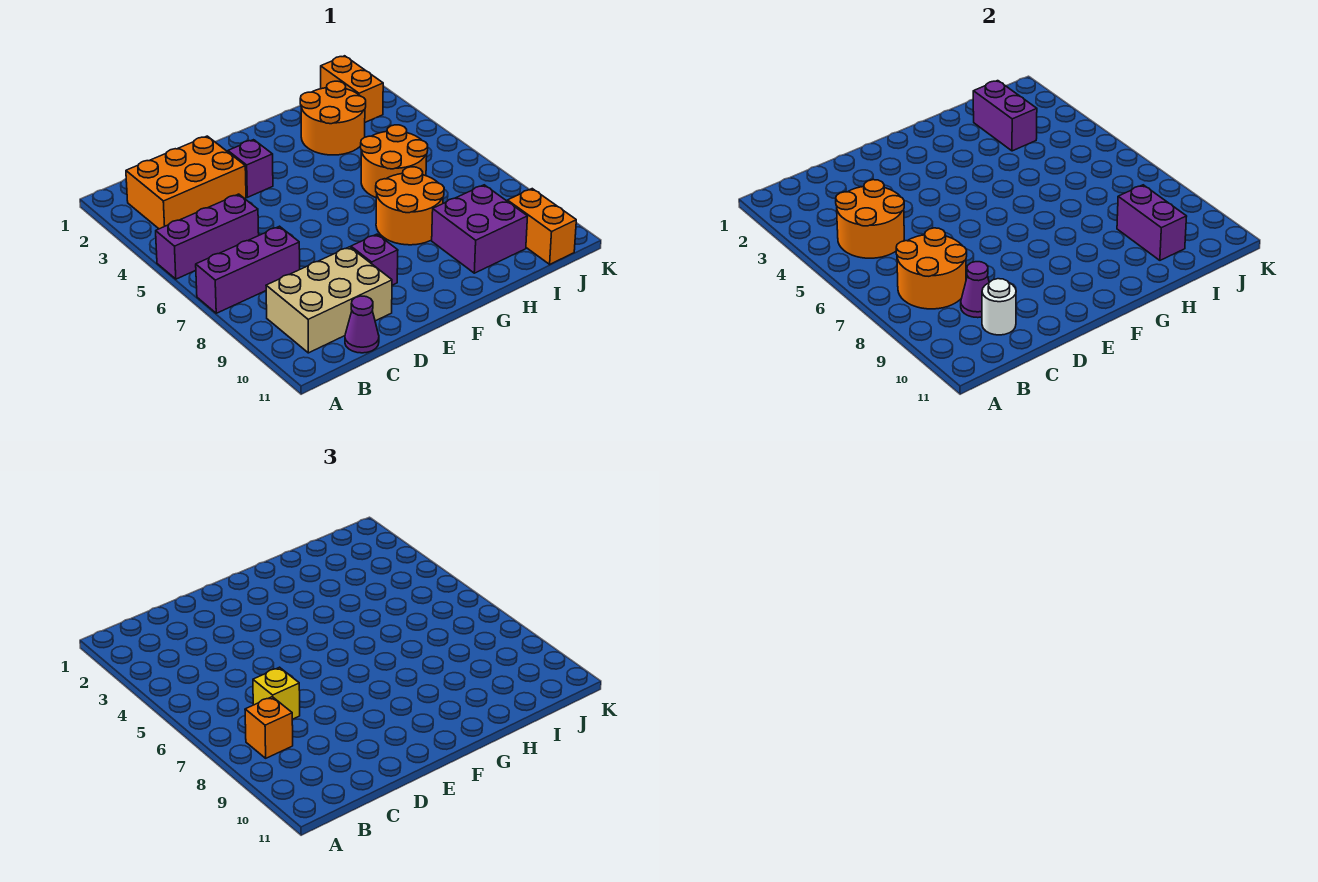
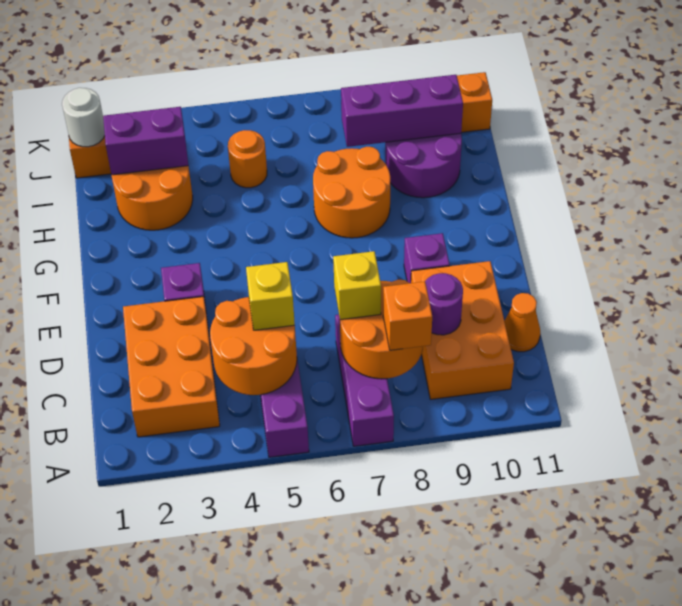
tan brick B9:D10 level 1 -> orange brick B9:D10 level 1
none -> yellow brick C5 level 3
purple cone C9 level 2 -> purple round brick C9 level 2
white round brick C10 level 2 -> white round brick J1 level 2
purple cone C11 level 1 -> orange cone C11 level 1
orange round brick H5:I6 level 1 -> orange round brick I5 level 1
purple brick H9:I10 level 1 -> purple round brick H9:I10 level 1
purple brick I9:I10 level 2 -> purple brick I8:I10 level 2

